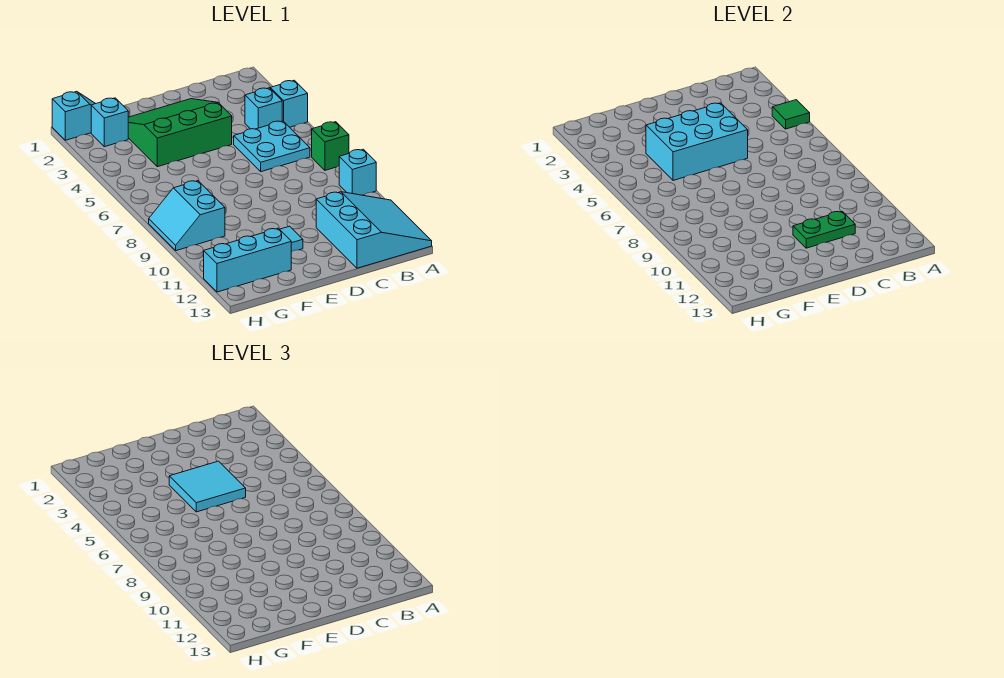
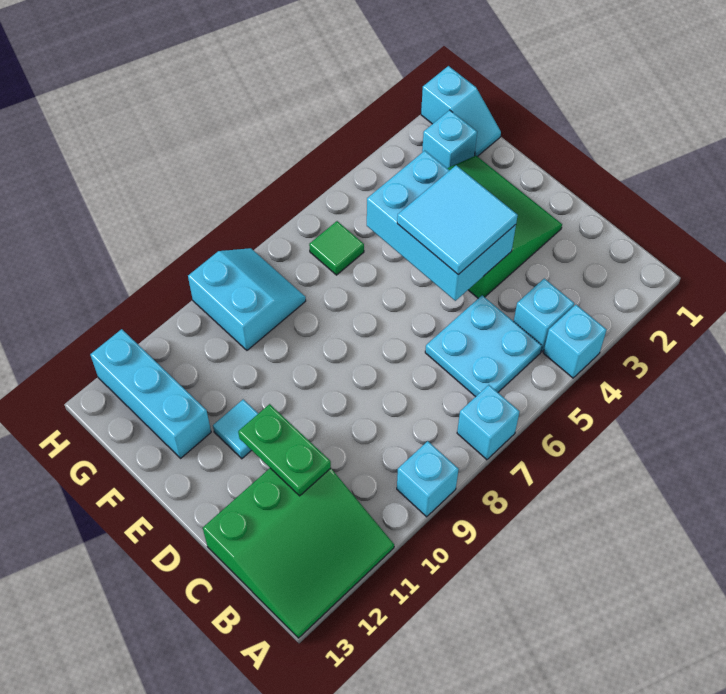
green tile A4 level 2 -> green tile G6 level 1
green brick A7 level 1 -> cyan brick A7 level 1
cyan slope A11:C13 level 1 top C -> green slope A11:C13 level 1 top C
cyan slope G8:H9 level 1 top G -> cyan slope G8:H9 level 1 top 9

